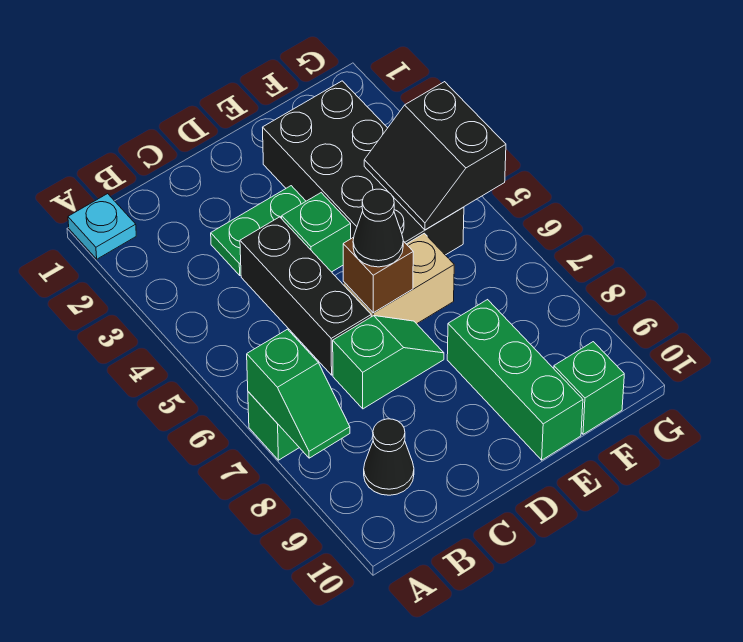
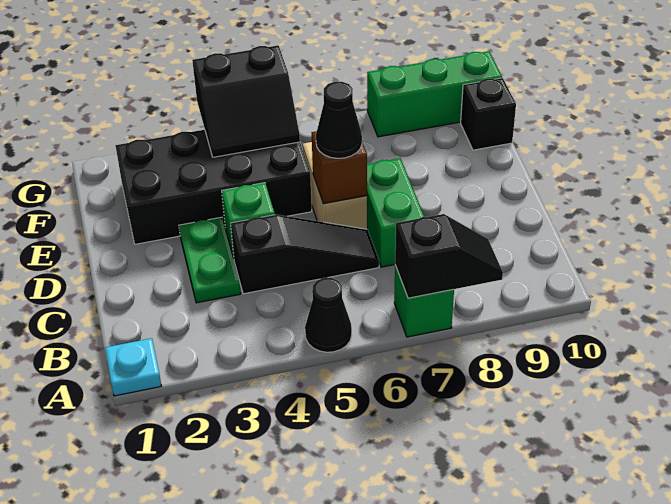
green slope A7:A8 level 2 top 7 -> black slope A7:A8 level 2 top 7
black cone B9 level 1 -> black cone A5 level 1
black brick C4:C6 level 1 -> black slope C4:C6 level 1 top 4
green slope C7:D7 level 1 top C -> green brick C7:D7 level 1
green brick E8:E10 level 1 -> green brick G8:G10 level 1
green brick F10 level 1 -> black brick F10 level 1

